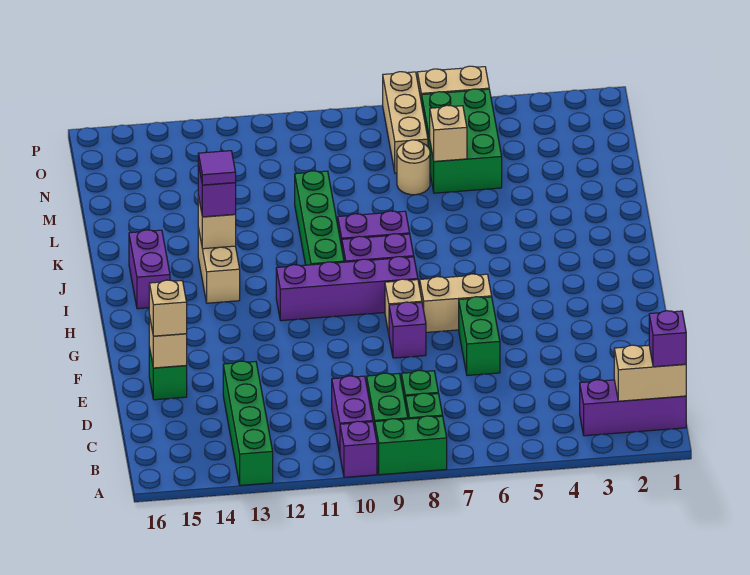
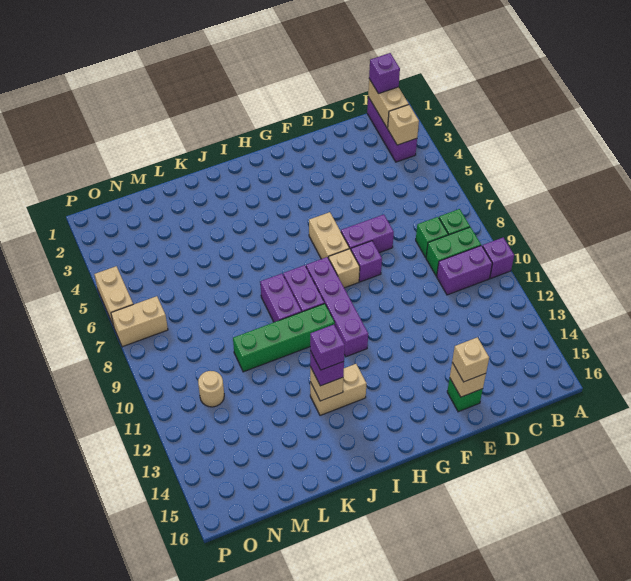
green brick A8:A9 level 1 -> none
green brick A13:D13 level 1 -> none
green brick E6:F6 level 1 -> none
purple brick I15:J15 level 1 -> purple brick E7:F7 level 1
purple tile J13 level 4 -> purple brick J13 level 4
green brick M5:O6 level 1 -> none
tan brick M6 level 2 -> tan brick B3 level 2
tan round brick M7 level 1 -> tan round brick N11 level 1
tan brick N7:P7 level 1 -> tan brick O7:P7 level 1

